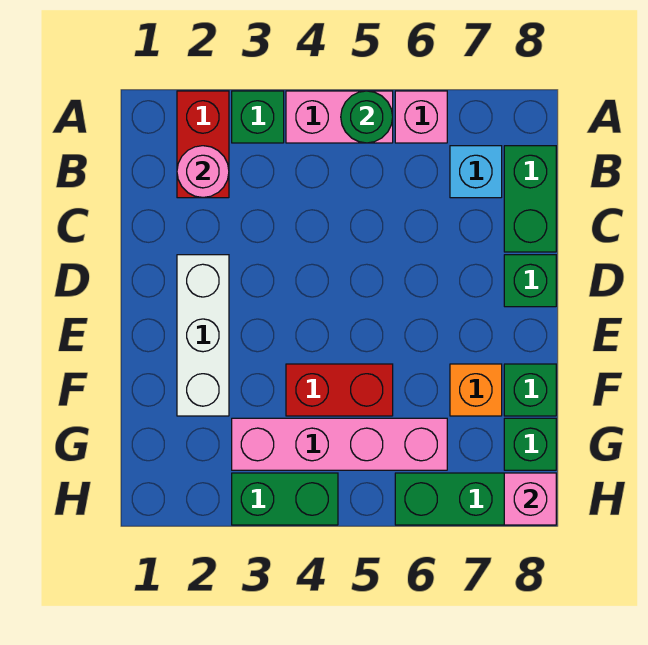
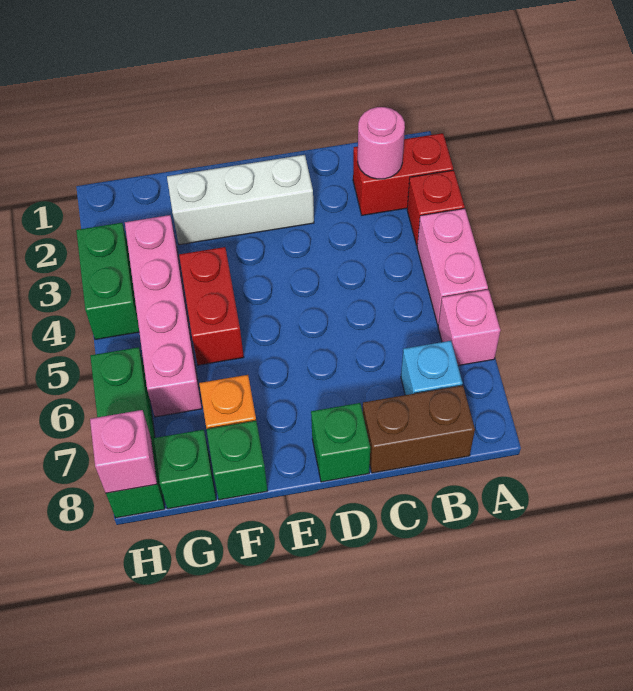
green brick A3 level 1 -> red brick A3 level 1
green round brick A5 level 2 -> none
green brick B8:C8 level 1 -> brown brick B8:C8 level 1

